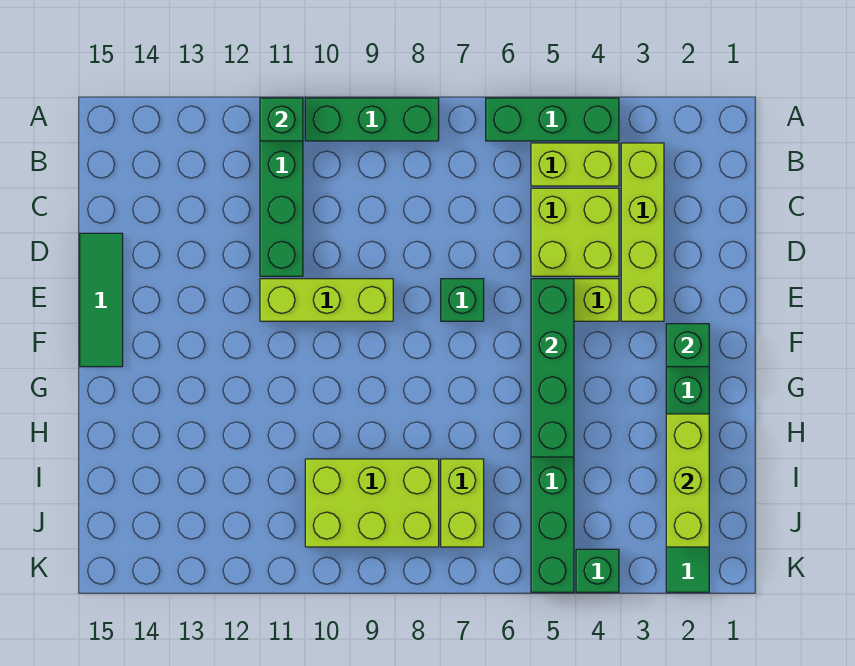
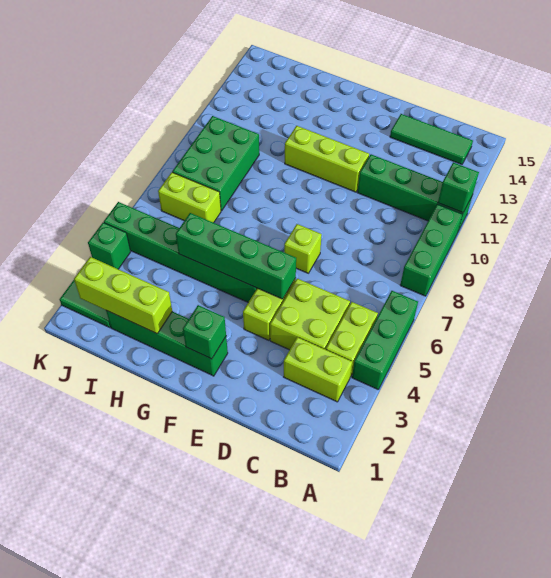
lime brick B3:E3 level 1 -> lime brick B3:C3 level 1
green tile D15:F15 level 1 -> green tile B14:D14 level 1
green brick E7 level 1 -> lime brick E7 level 1
lime brick E9:E11 level 1 -> lime brick E11:G11 level 1
lime brick I8:J10 level 1 -> green brick I8:J10 level 1

